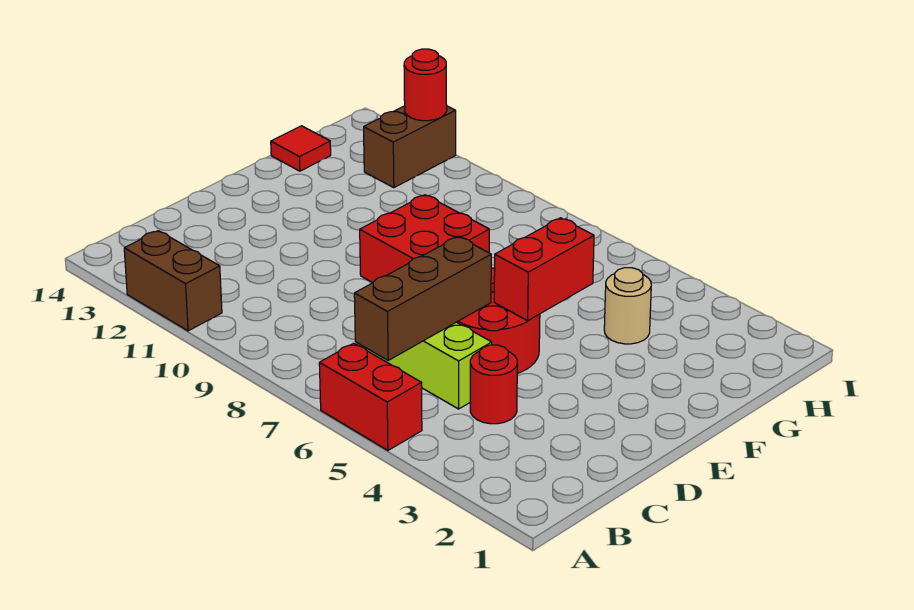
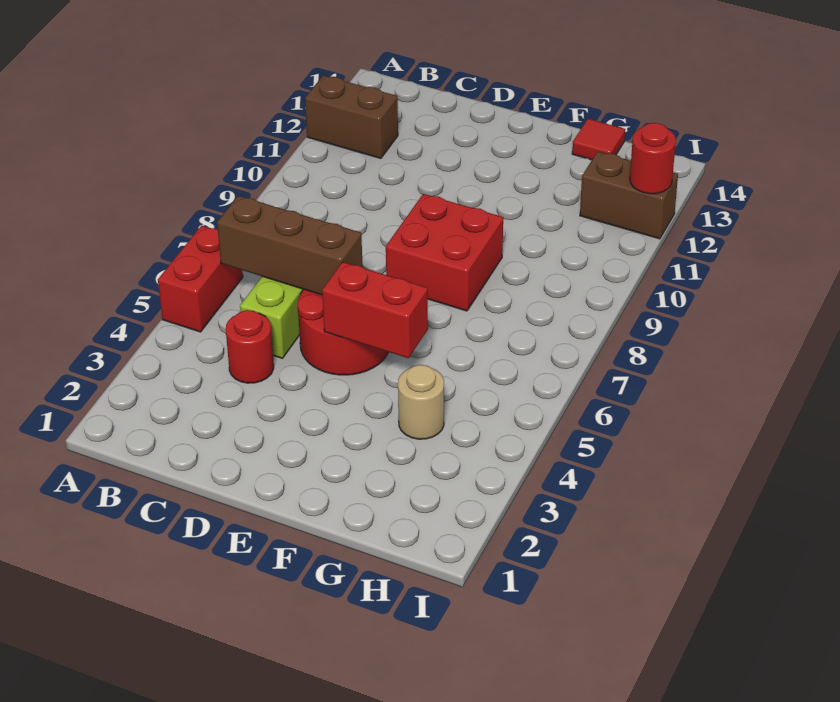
brown brick A11:A12 level 1 -> brown brick A12:B12 level 1

